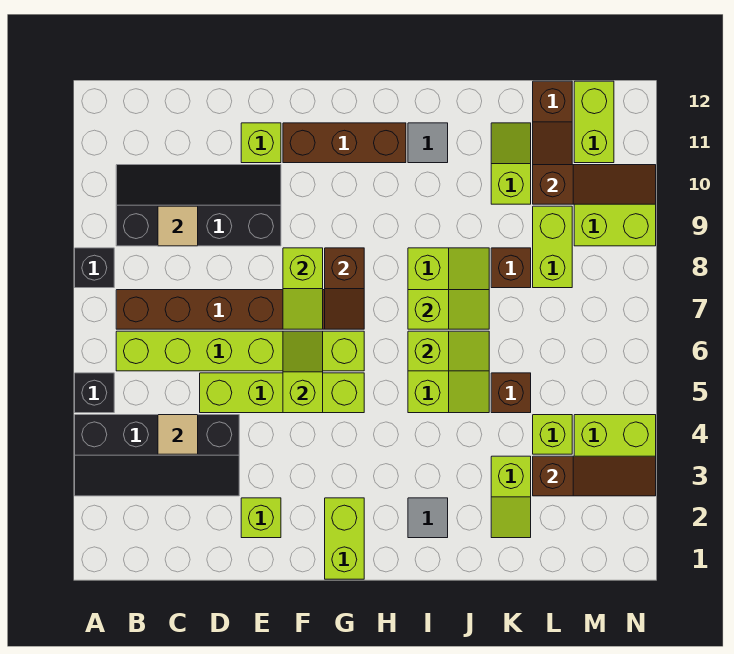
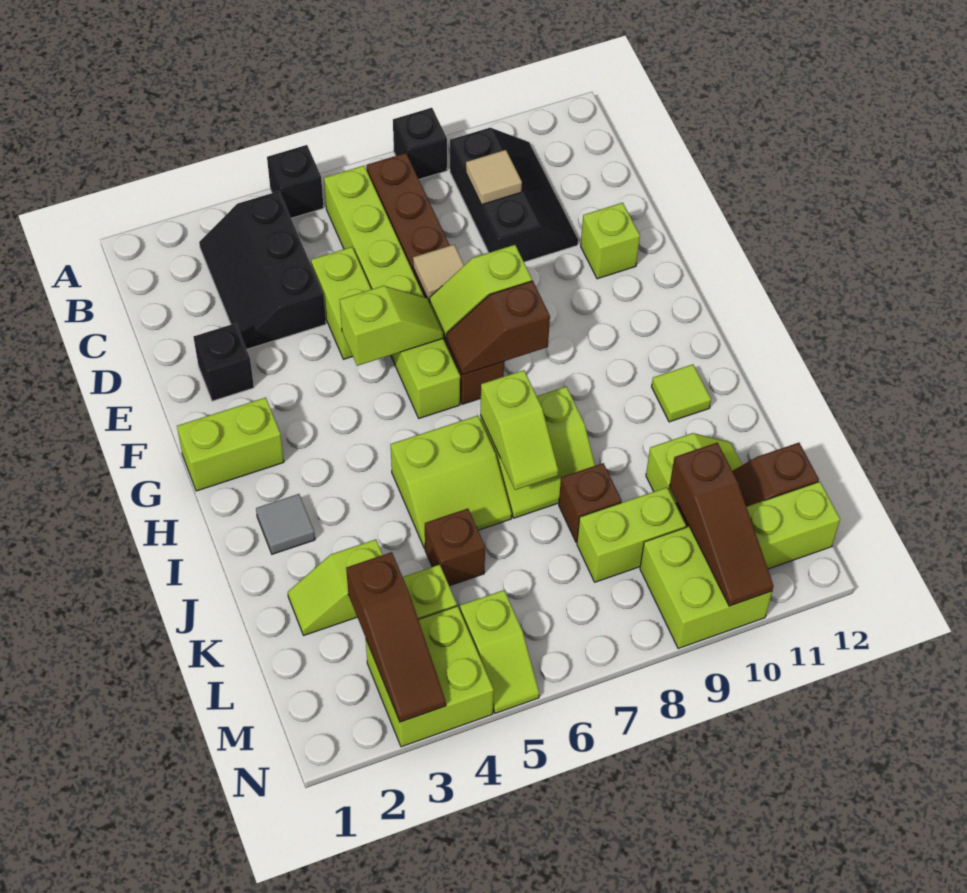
black slope A3:D4 level 1 top 4 -> black slope B3:D4 level 1 top 4
black slope B9:E10 level 1 top 9 -> black slope B9:D10 level 1 top 9
tan tile C4 level 2 -> tan tile E7 level 2
lime brick D5:G5 level 1 -> lime brick D5:E5 level 1
lime brick E2 level 1 -> black brick E2 level 1
brown brick F11:H11 level 1 -> none
lime slope I6:J6 level 2 top I -> lime slope M5:N5 level 1 top M
grey tile I11 level 1 -> lime tile I11 level 1

